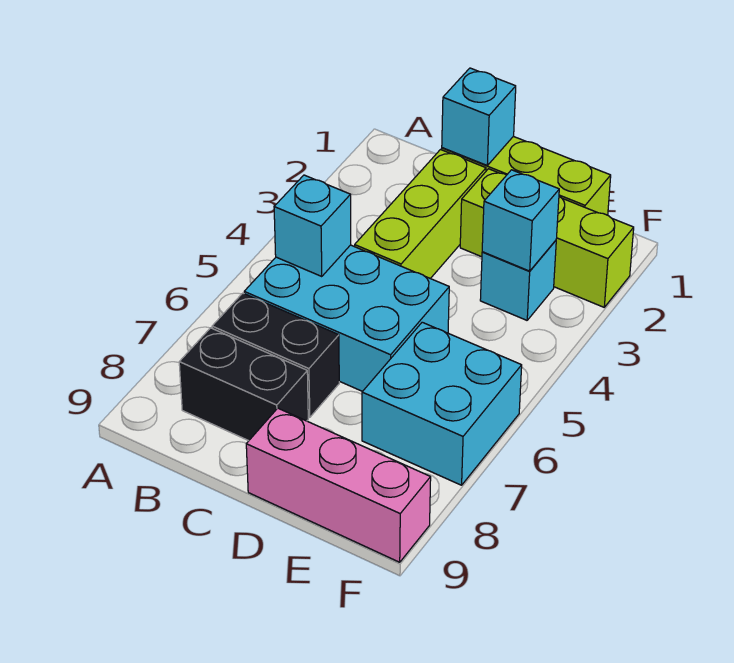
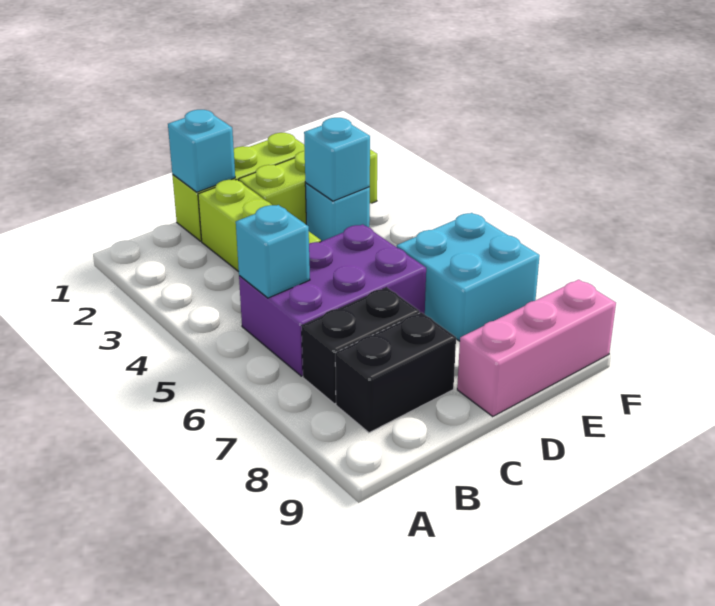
cyan brick B5:D6 level 1 -> purple brick B5:D6 level 1

